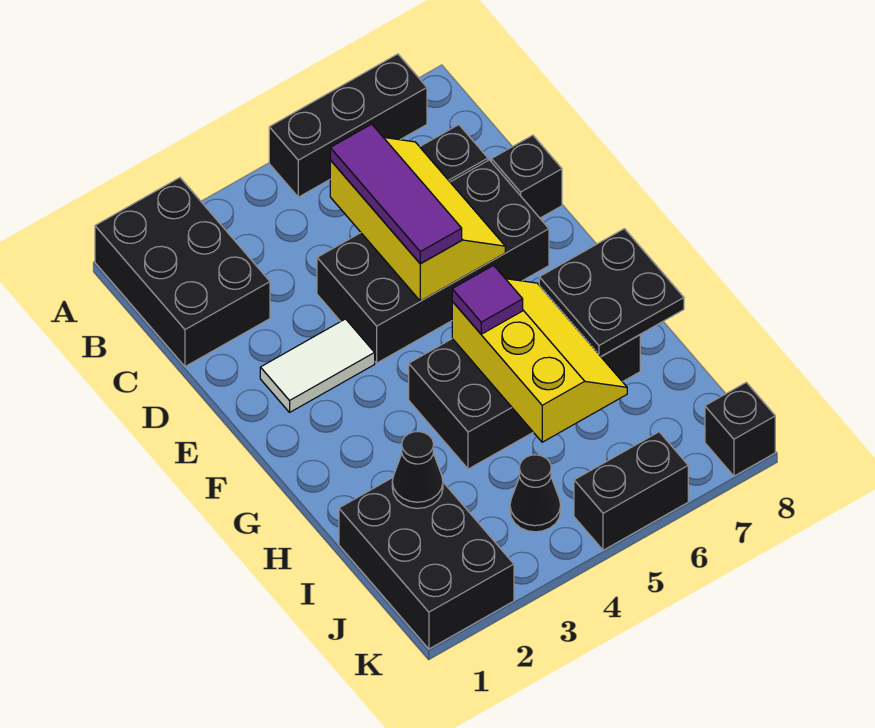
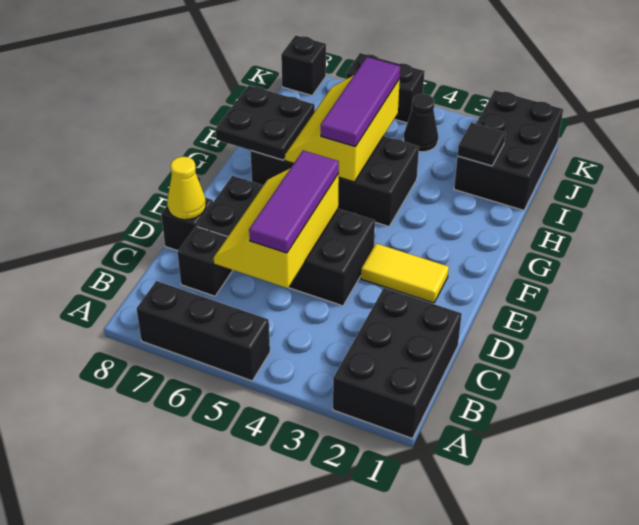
none -> yellow cone D8 level 2
white tile E2:E3 level 1 -> yellow tile E2:E3 level 1
purple tile G5 level 3 -> purple tile G5:I5 level 3
black cone I2 level 2 -> black tile I2 level 2

